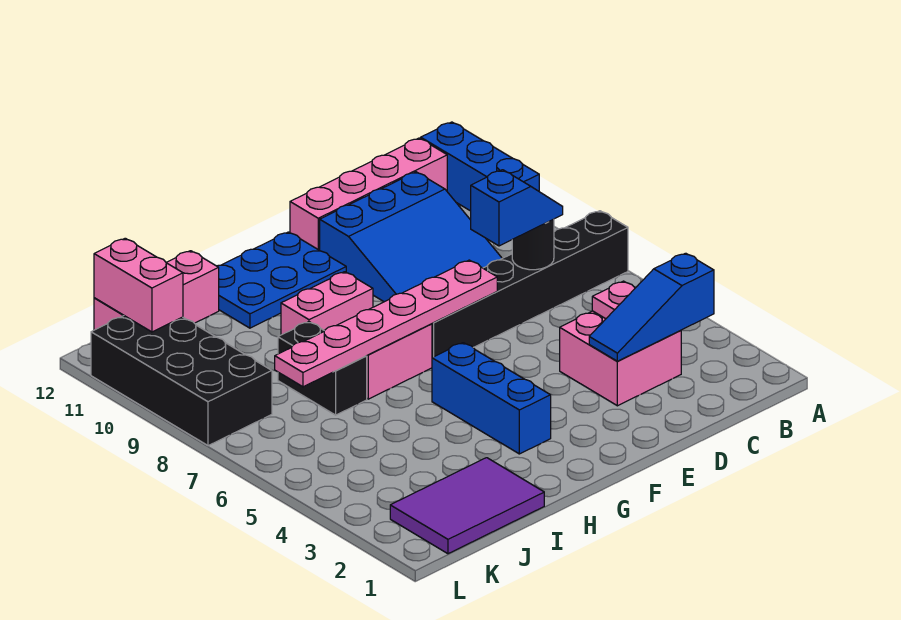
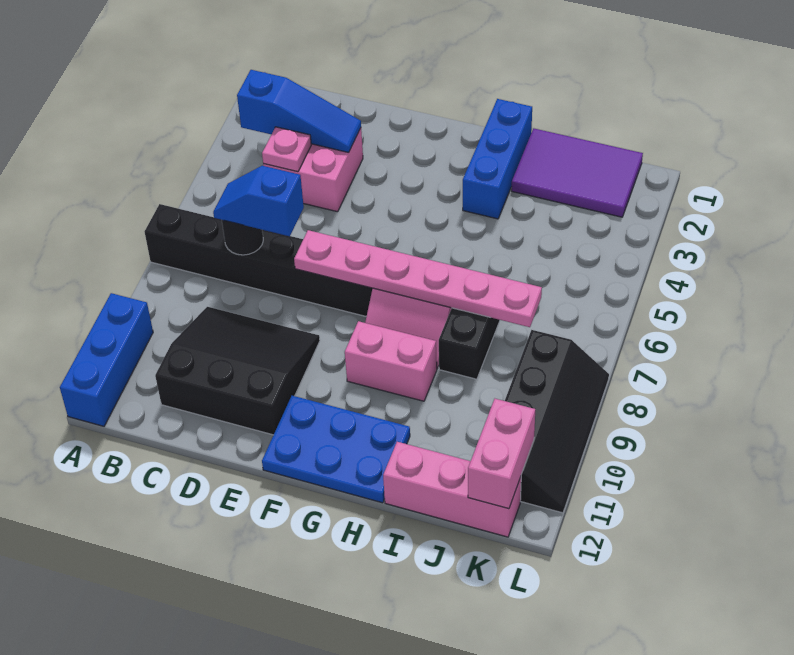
pink brick B12:E12 level 1 -> none
blue slope C9:E11 level 1 top 11 -> black slope C9:E11 level 1 top 11
blue brick G3:G5 level 1 -> blue brick H1:H3 level 1
black brick K8:L11 level 1 -> black slope K8:L11 level 1 top K

